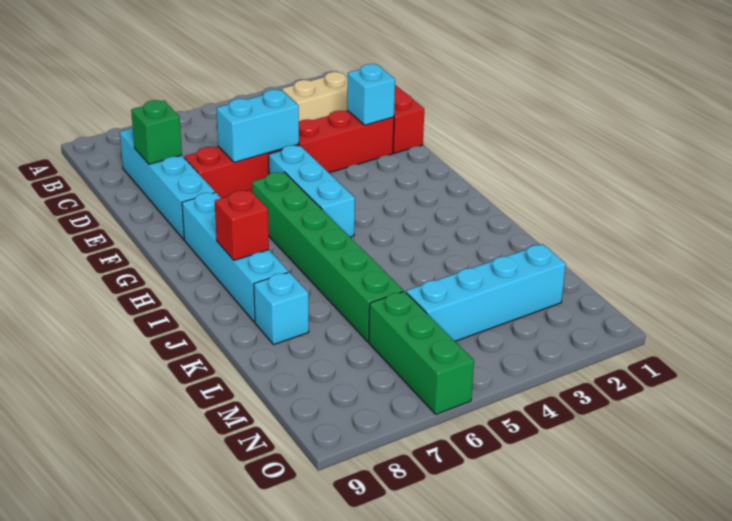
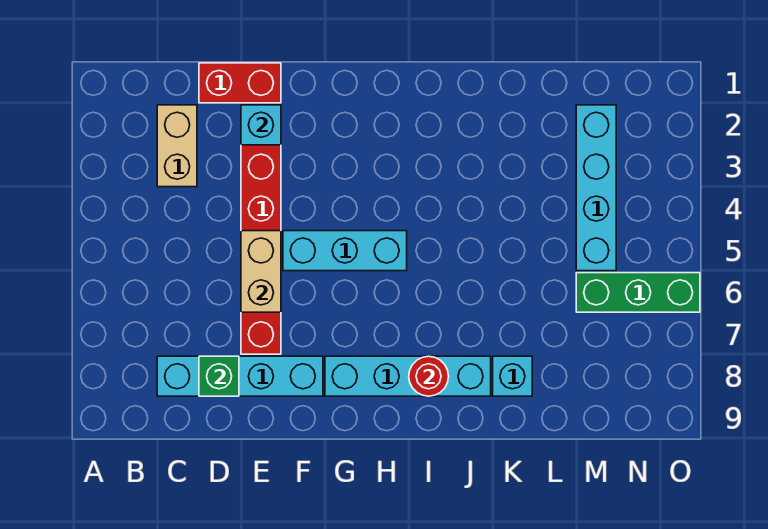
cyan brick E5:E6 level 2 -> tan brick E5:E6 level 2
green brick G6:L6 level 1 -> none
red brick I8 level 2 -> red round brick I8 level 2

